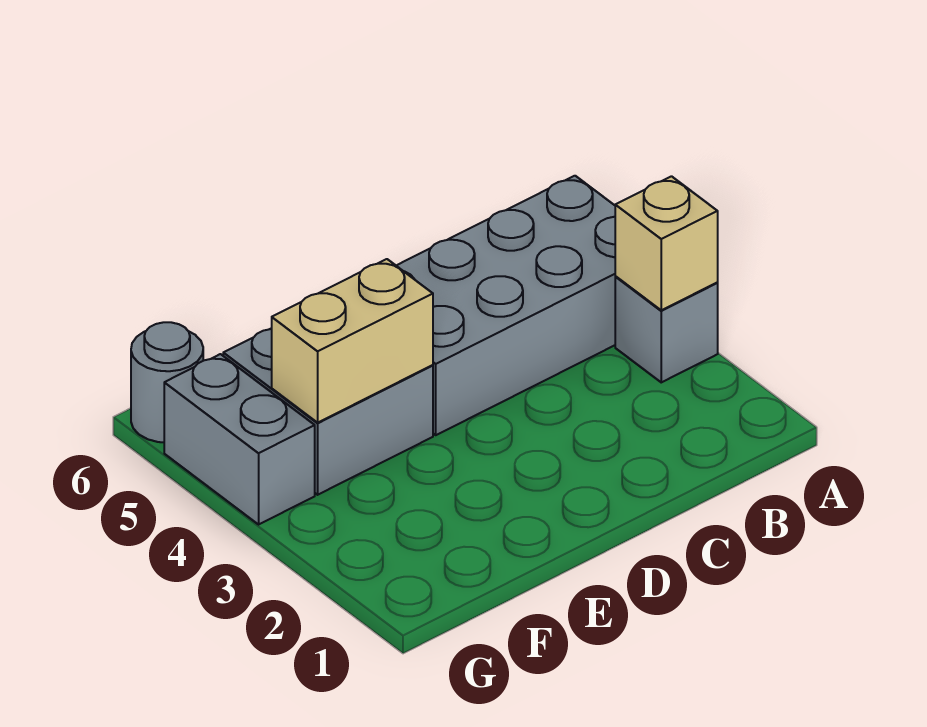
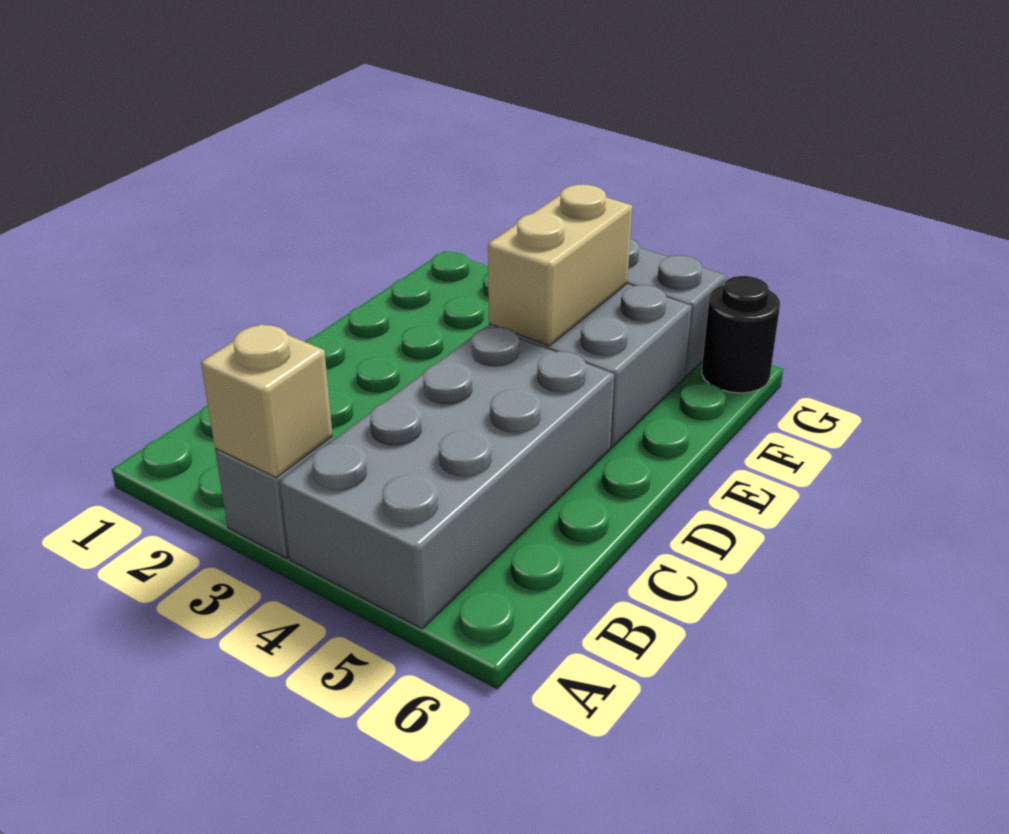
grey round brick G6 level 1 -> black round brick G6 level 1

